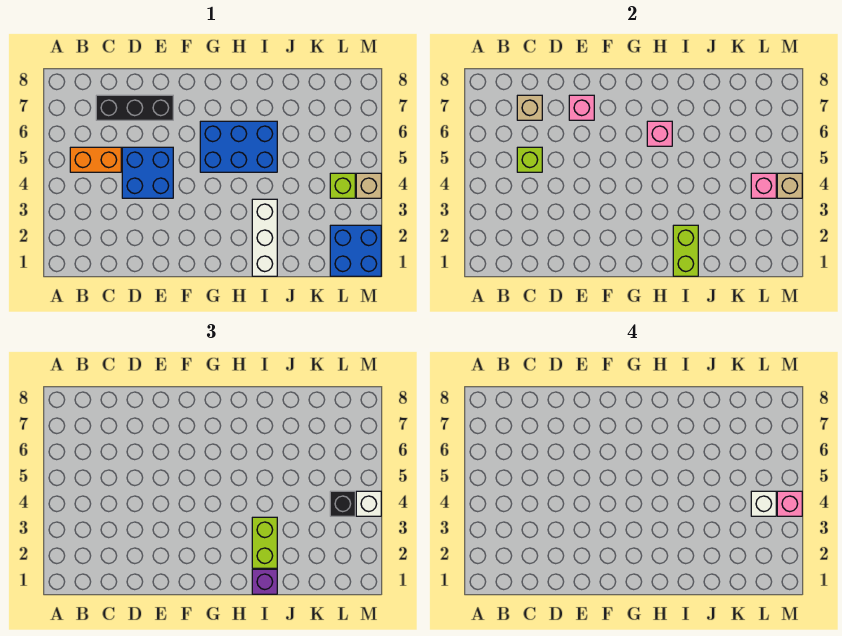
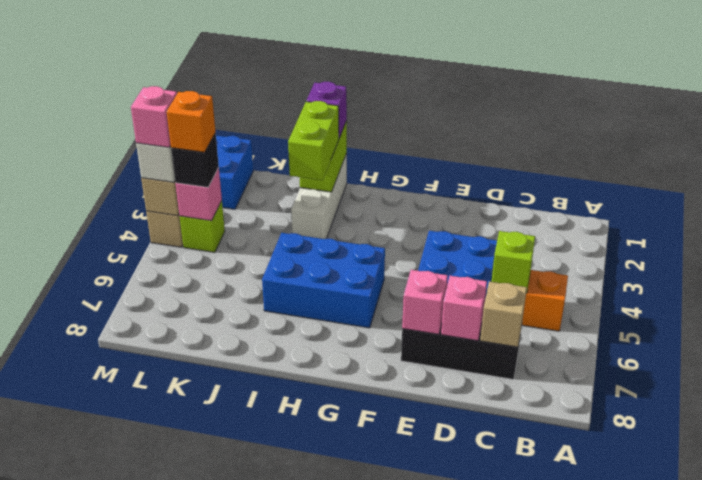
pink brick H6 level 2 -> pink brick D7 level 2
white brick L4 level 4 -> orange brick L4 level 4

